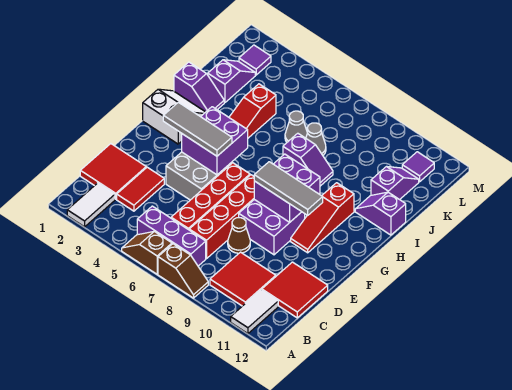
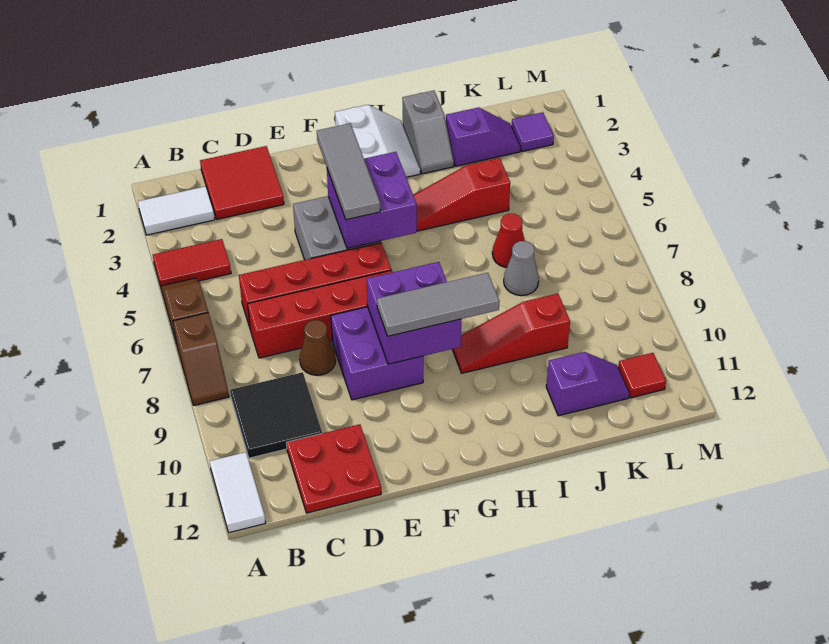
white tile A11:B11 level 1 -> white tile A11:A12 level 1
purple brick B5:B7 level 1 -> none
red tile B9:C10 level 1 -> black tile B9:C10 level 1
red tile C3:D3 level 1 -> red tile A4:B4 level 1
red tile C11:D12 level 1 -> red plate C11:D12 level 1
grey tile F8:F10 level 3 -> grey tile F9:H9 level 3
red slope F10:H10 level 1 top H -> red slope H9:J9 level 1 top J
purple slope I1:I2 level 1 top 1 -> grey slope I1:I2 level 1 top 1
purple slope I7:I8 level 1 top 7 -> none
purple slope I11:I12 level 1 top 12 -> none
grey cone J6 level 1 -> red cone J6 level 1
purple tile L11 level 1 -> red tile L11 level 1

